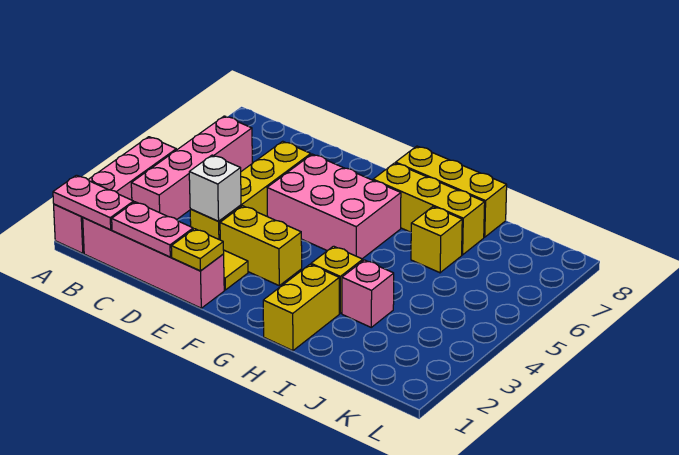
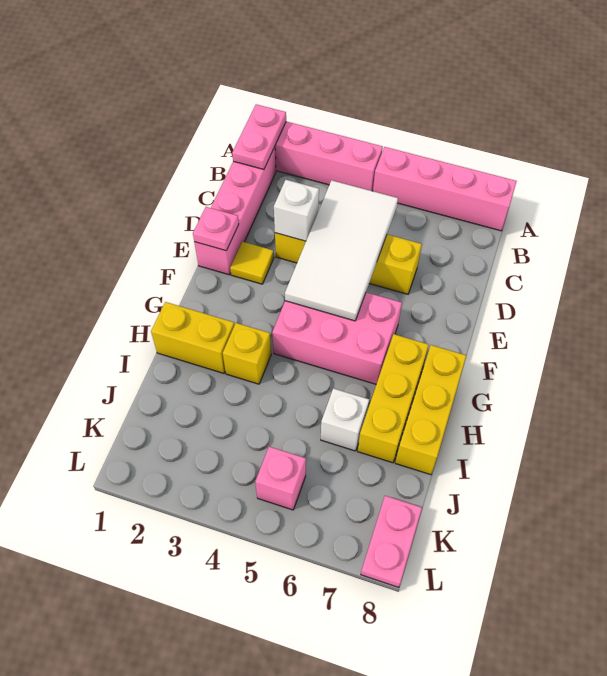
pink brick B3:B6 level 1 -> pink brick A5:A8 level 1
pink plate C1:D1 level 2 -> pink plate K8:L8 level 1
none -> white tile C4:F5 level 2
yellow plate E1 level 2 -> pink plate E1 level 2
yellow brick E3:F3 level 1 -> none
pink brick E5:G6 level 1 -> pink brick F4:G6 level 1
pink brick I3 level 1 -> pink brick K5 level 1
yellow brick I6 level 1 -> white brick I6 level 1

